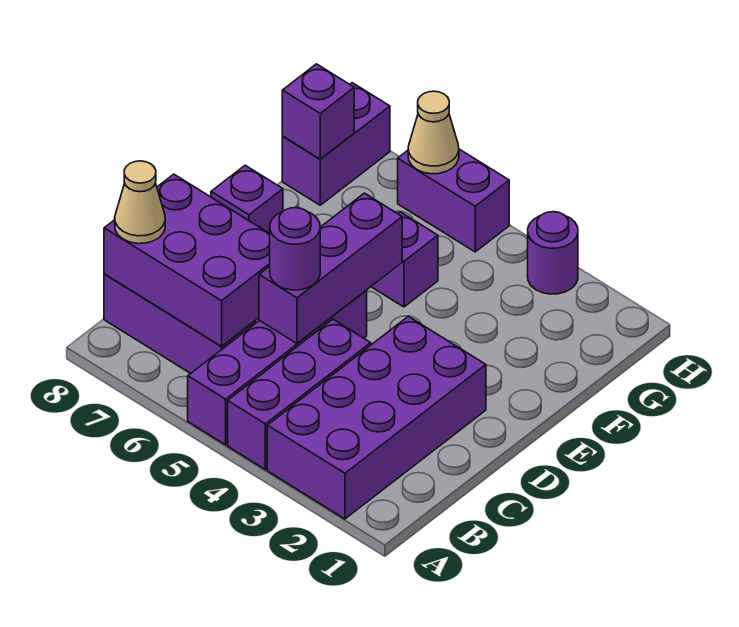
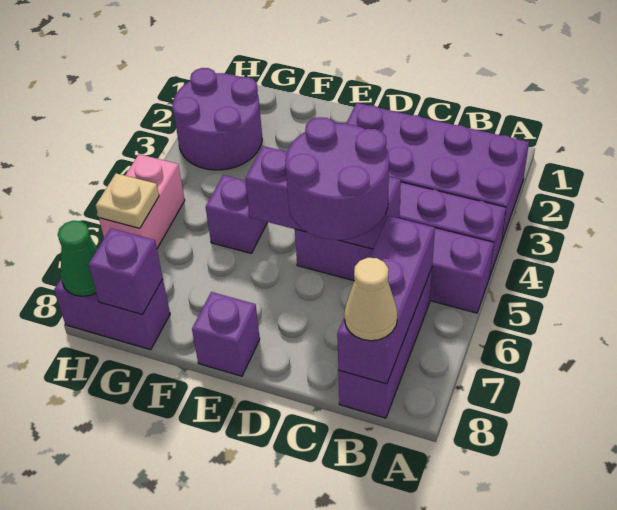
purple brick B6:C8 level 2 -> purple brick B6:B8 level 2
purple round brick C5 level 3 -> purple round brick C5:D6 level 3
purple round brick H3 level 1 -> purple round brick G2:H3 level 1
purple brick H5:H6 level 1 -> pink brick H5:H6 level 1
tan cone H6 level 2 -> tan plate H6 level 2
none -> green cone H8 level 2

